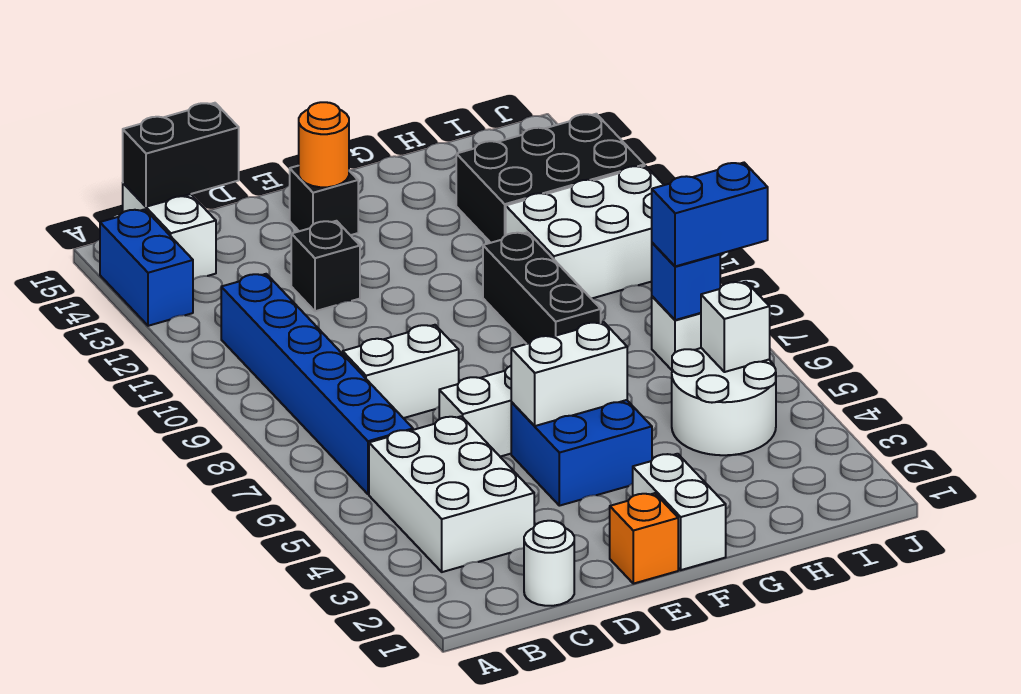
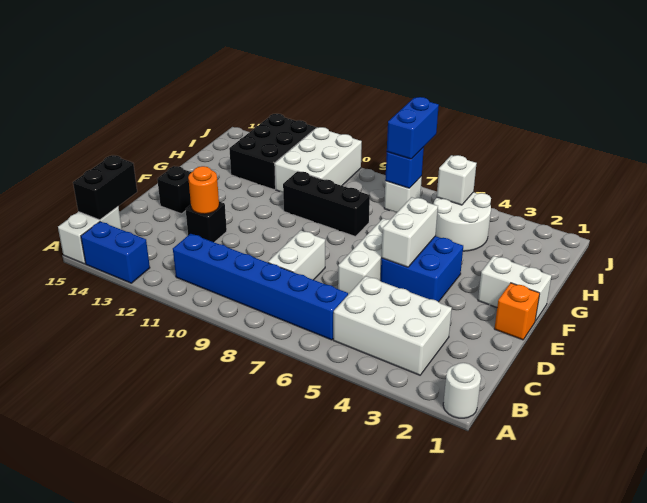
white brick B14:B15 level 1 -> white brick A15:B15 level 1
white round brick C1 level 1 -> white round brick A1 level 1
orange round brick E14 level 2 -> orange round brick D12 level 2

